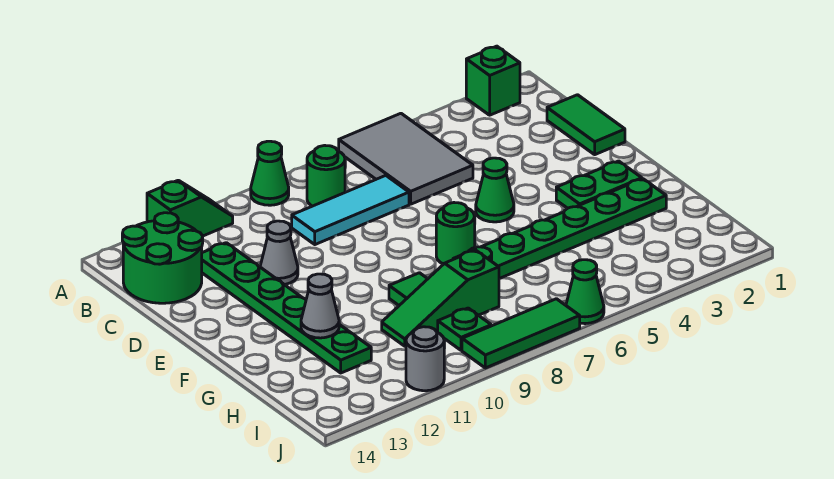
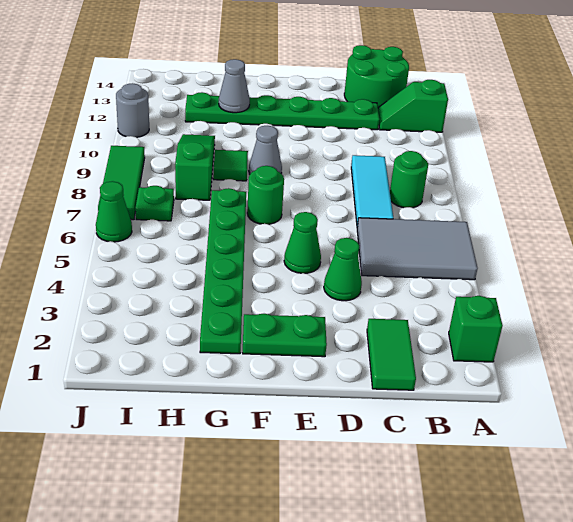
green cone A9 level 1 -> green cone D4 level 1
green slope A11:A12 level 1 top 12 -> green slope A12:B12 level 1 top A
green tile C1:D1 level 1 -> green tile C1:C2 level 1
grey cone D11 level 1 -> grey cone F9 level 1
green plate F2:F3 level 1 -> green plate E2:F2 level 1
green plate I9 level 1 -> green plate I7 level 1

